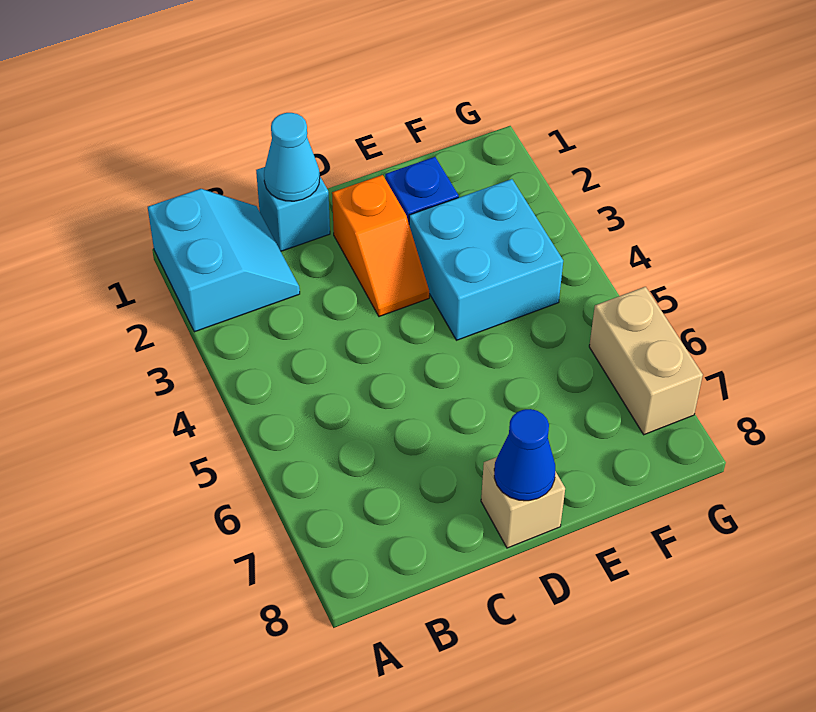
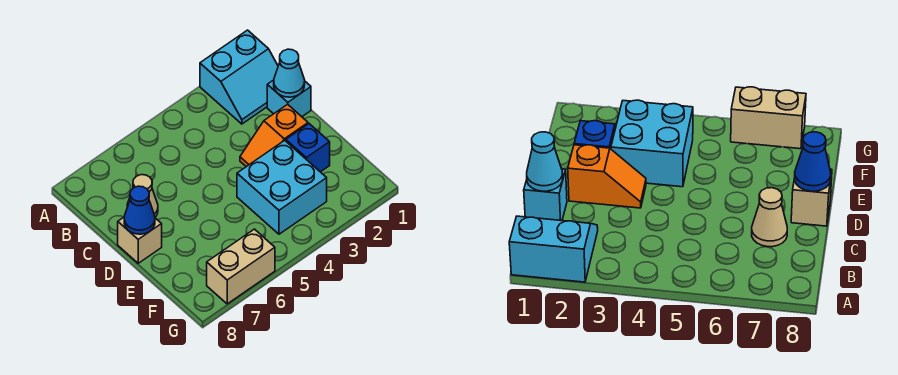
none -> tan cone C7 level 1

